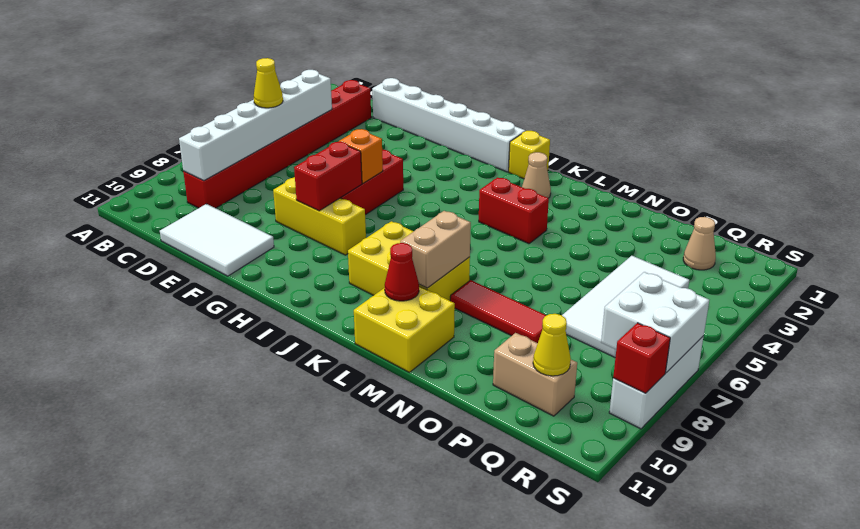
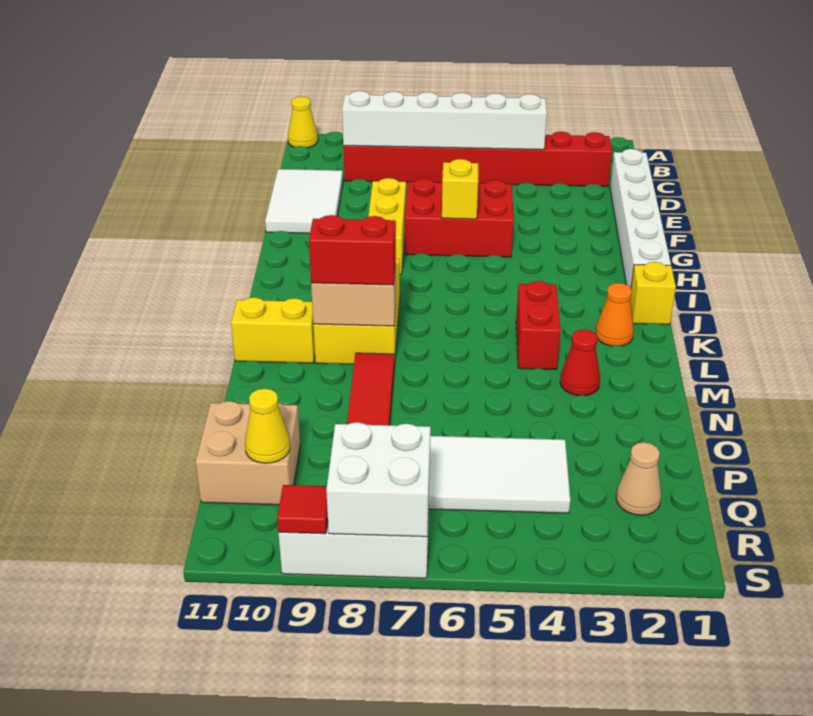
yellow cone C6 level 3 -> yellow cone A11 level 1
orange brick G6 level 2 -> yellow brick G6 level 2
red brick G7:G8 level 2 -> red brick L8:L9 level 3
tan cone K2 level 1 -> orange cone K2 level 1
yellow brick L10:M11 level 1 -> yellow brick L10:L11 level 1
red cone L10 level 2 -> red cone M3 level 1
tan brick P10:Q10 level 1 -> tan brick P10:Q11 level 1
red brick S9 level 2 -> red tile S9 level 2

